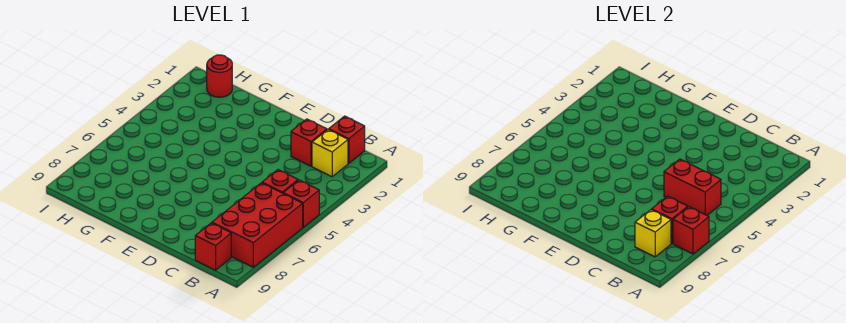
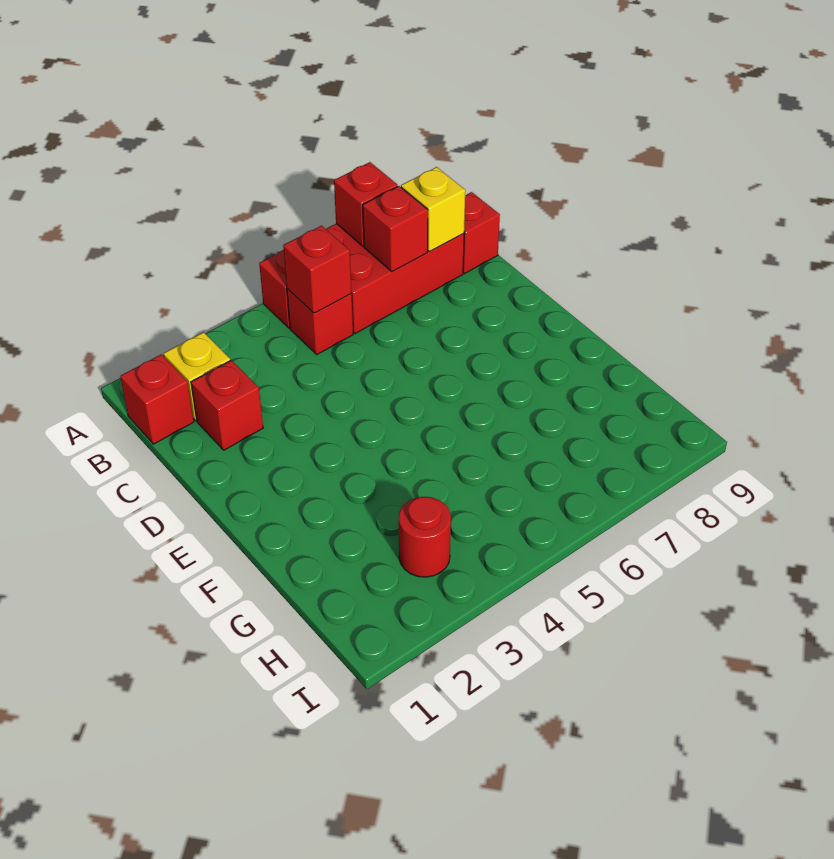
red brick B5:C5 level 2 -> red brick B5 level 2
red round brick H1 level 1 -> red round brick H3 level 1

